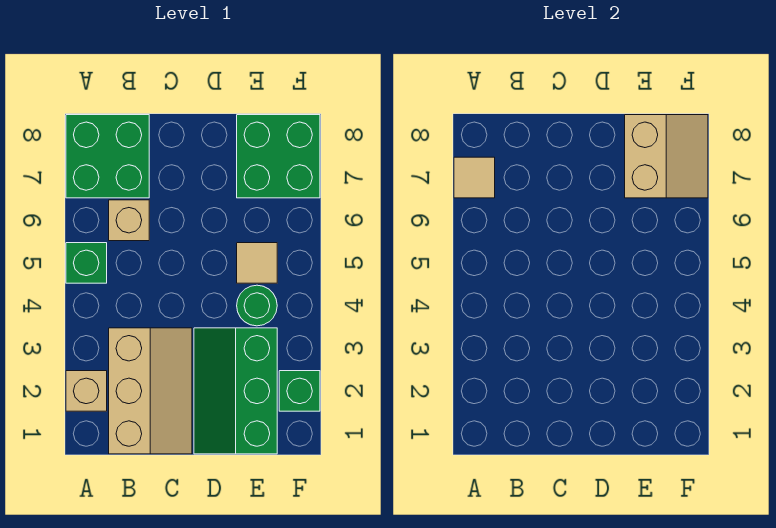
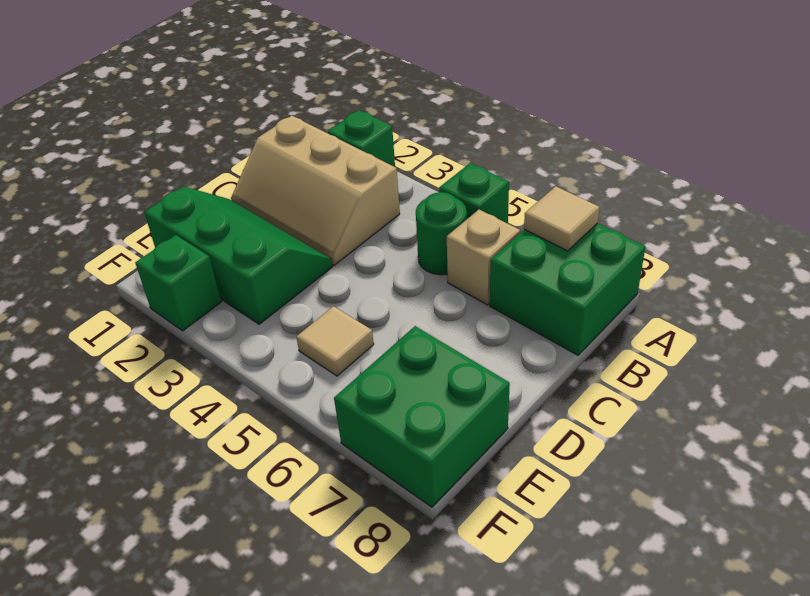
tan brick A2 level 1 -> green brick A2 level 1
green round brick E4 level 1 -> green round brick B5 level 1
tan slope E7:F8 level 2 top E -> none

